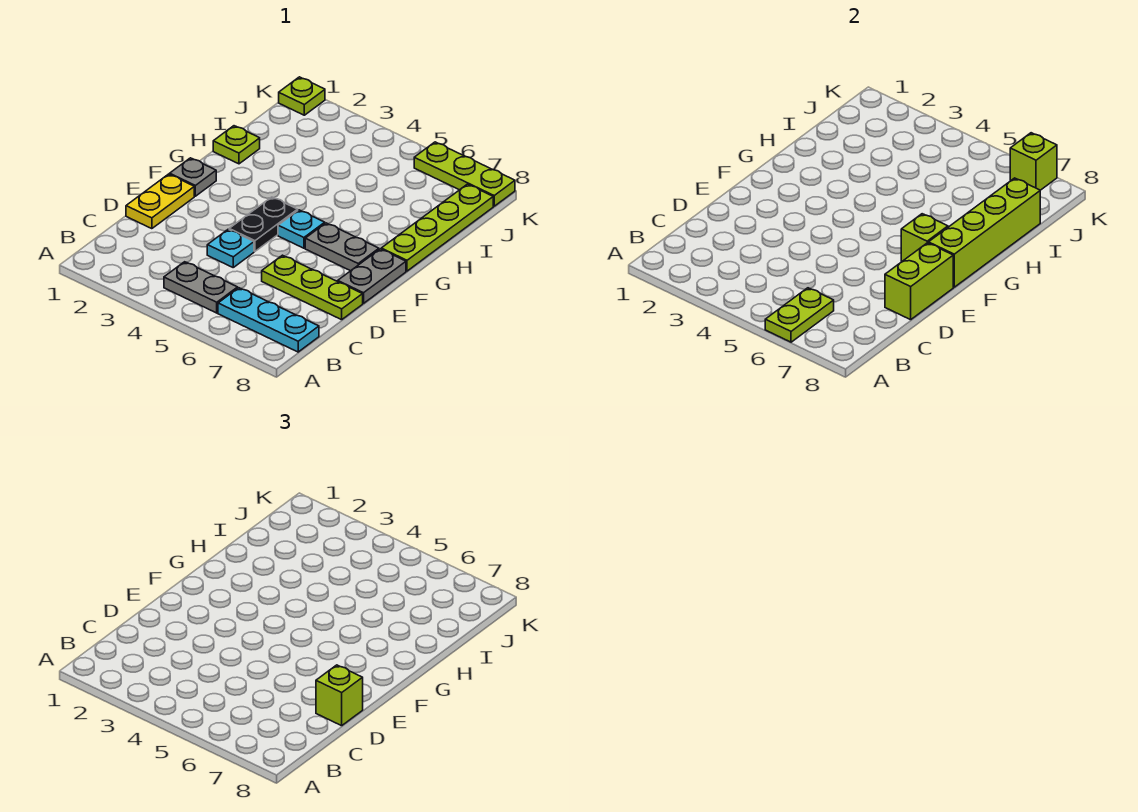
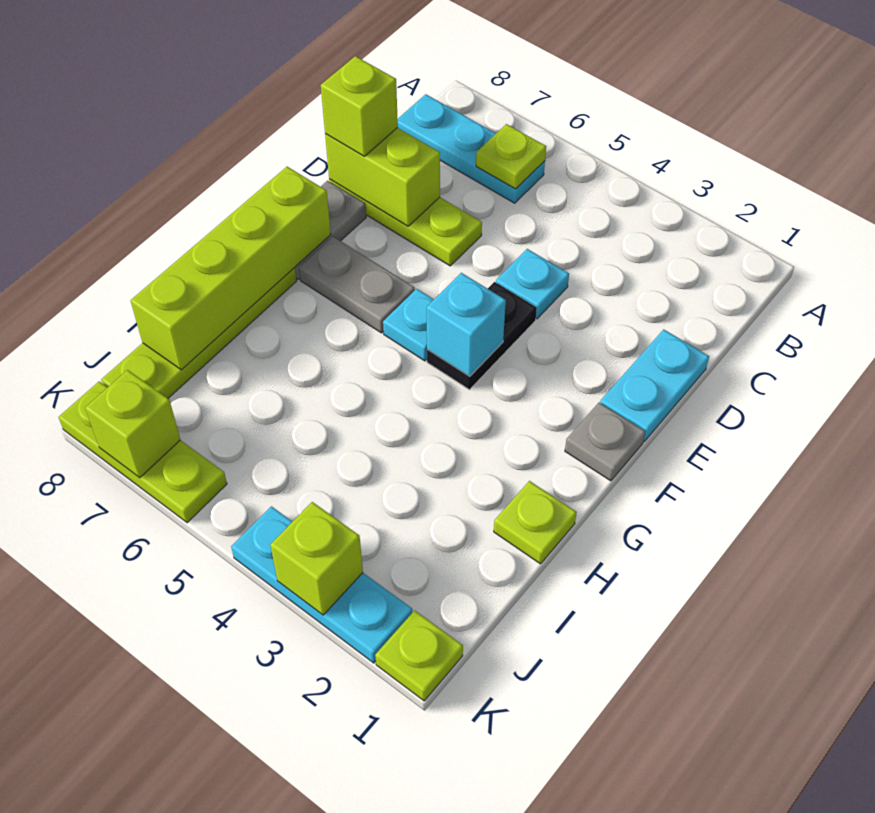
lime plate A6:B6 level 2 -> lime plate B6 level 2
grey plate B4:B5 level 1 -> none
yellow plate D1:E1 level 1 -> cyan plate D1:E1 level 1
lime brick D8:E8 level 2 -> lime brick D7:D8 level 2
none -> cyan brick F4 level 2
lime brick F7 level 2 -> lime brick K3 level 2
none -> cyan plate K2:K4 level 1

